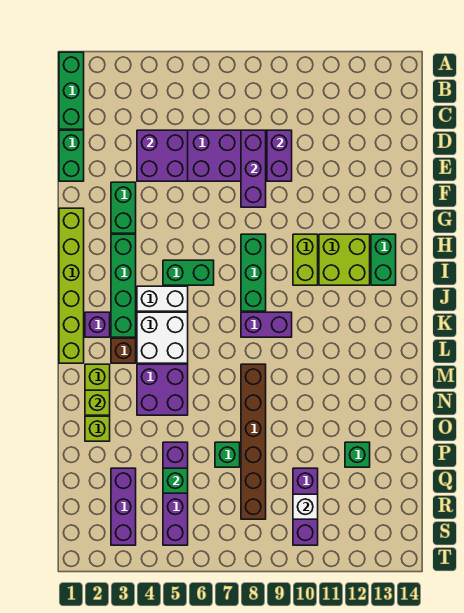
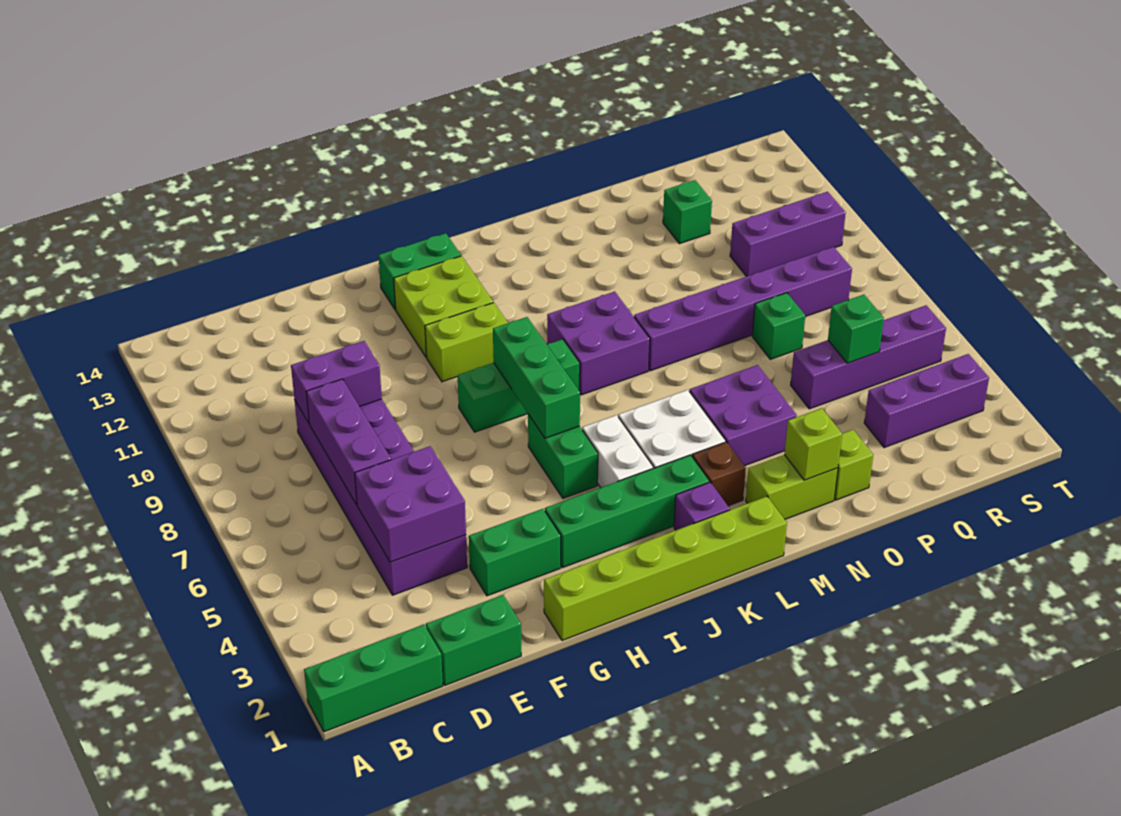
purple brick D8:F8 level 2 -> purple brick D6:D8 level 2
none -> green brick I6:I8 level 2
purple brick K8:K9 level 1 -> purple brick K8:L9 level 1
brown brick M8:R8 level 1 -> purple brick M8:R8 level 1
white brick R10 level 2 -> none

